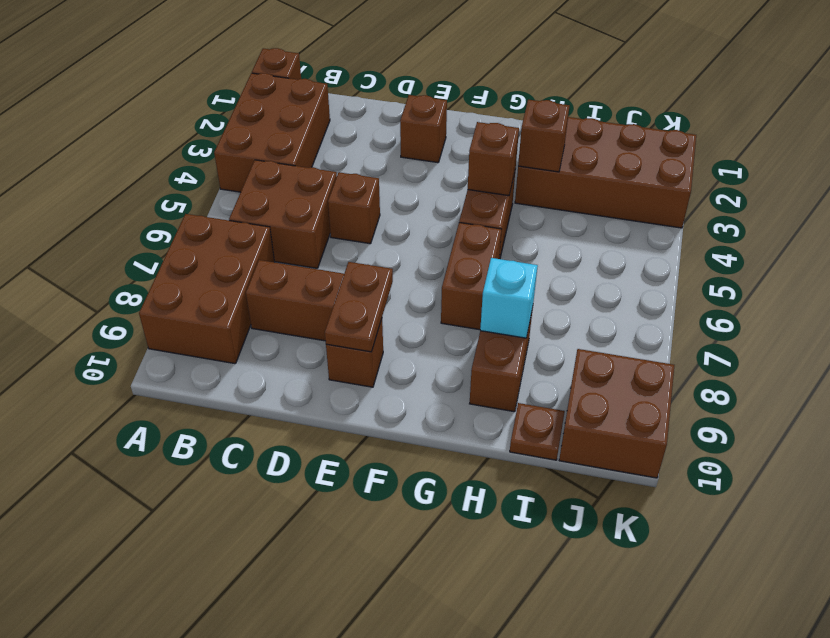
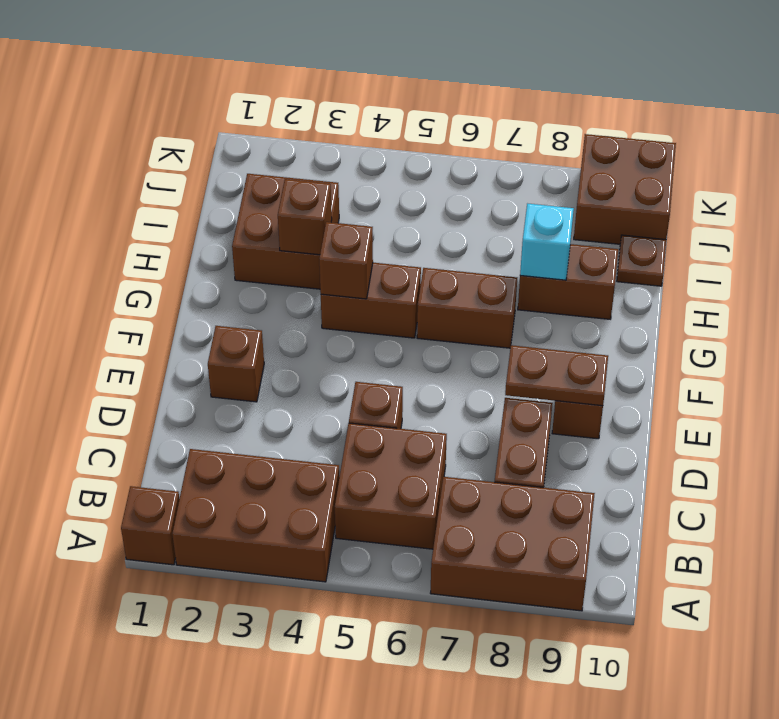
brown brick H2:K3 level 1 -> brown brick H2:I3 level 1

